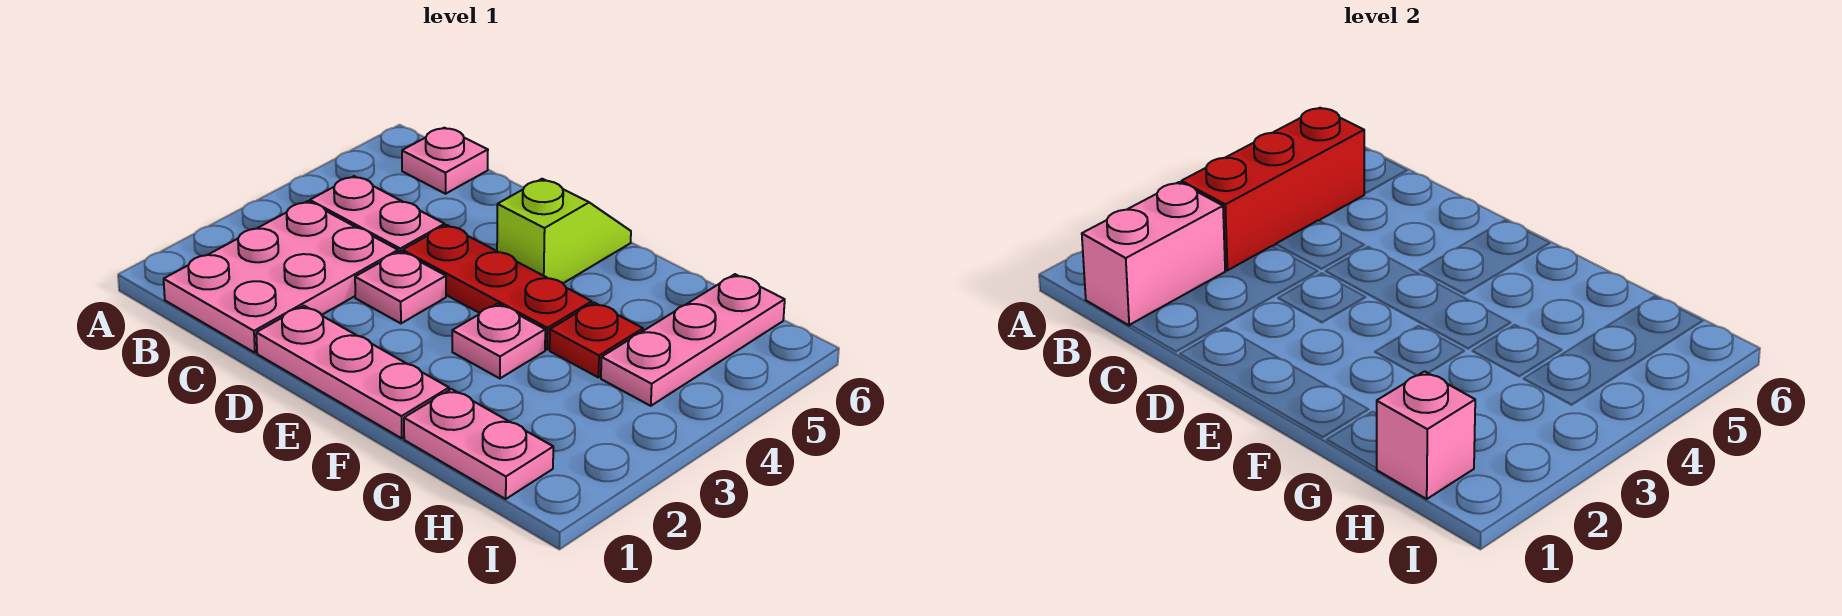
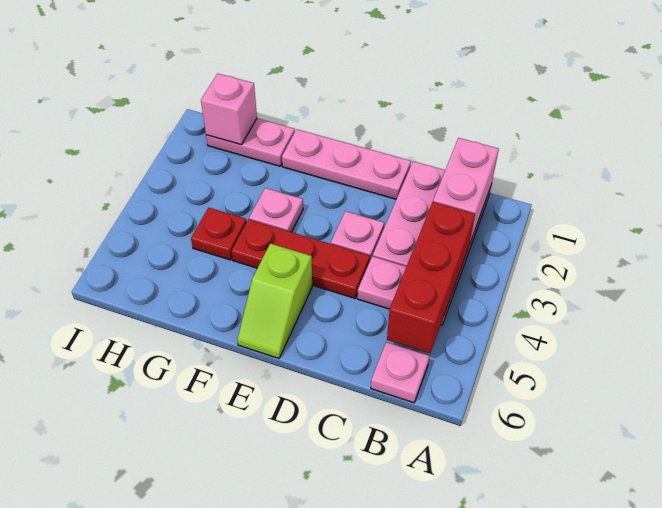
pink plate H4:H6 level 1 -> none

